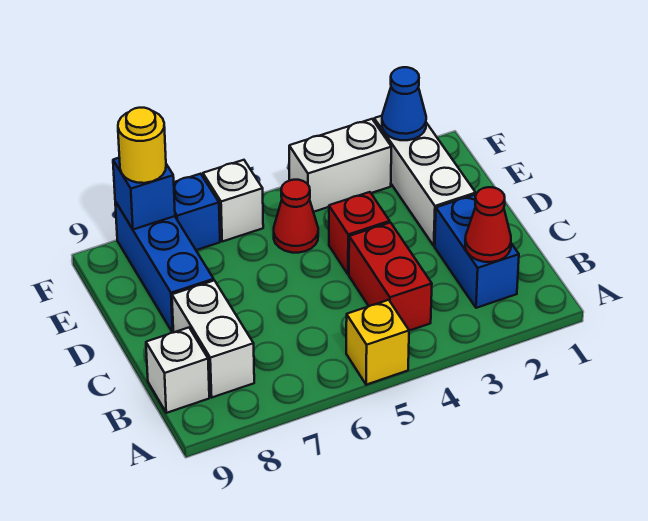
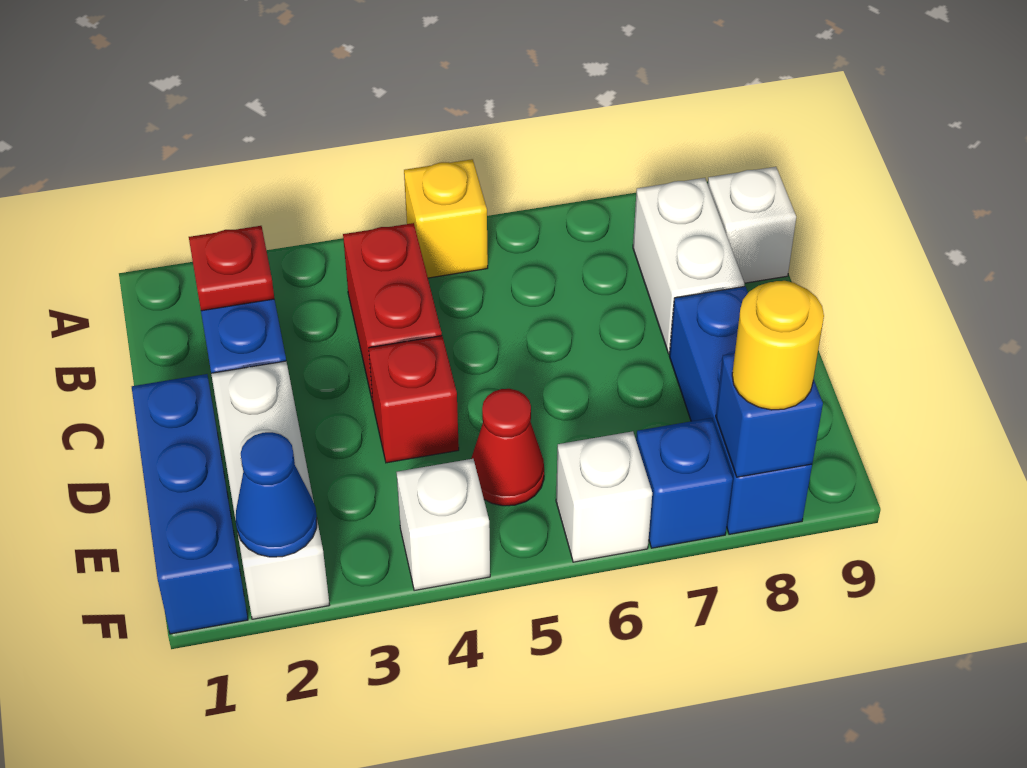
red cone B2 level 2 -> red plate B2 level 2
none -> blue brick D1:F1 level 1
white brick F3:F4 level 1 -> white brick F4 level 1

